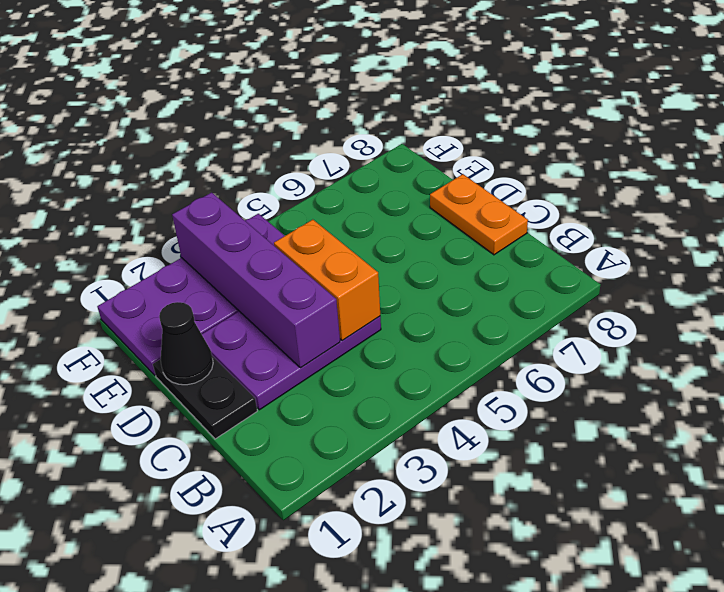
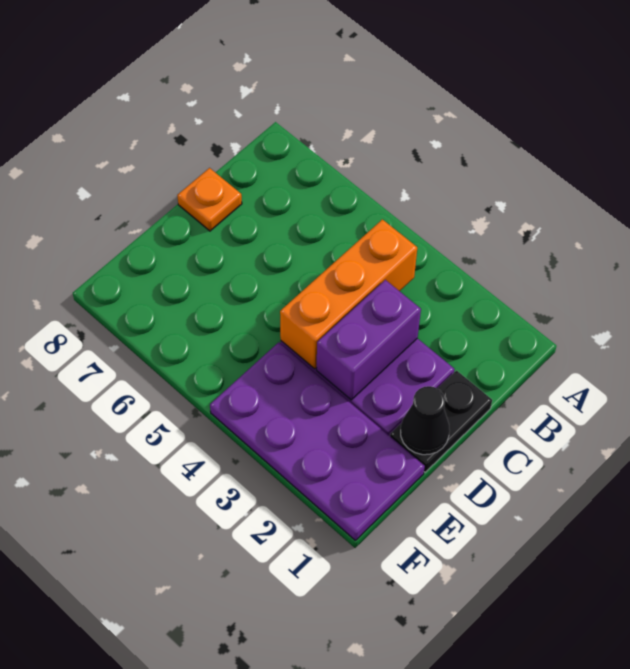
purple brick C3:F3 level 2 -> purple brick C3:D3 level 2
orange brick C4:D4 level 2 -> orange brick B4:D4 level 2
orange plate C8:D8 level 1 -> orange plate C8 level 1

